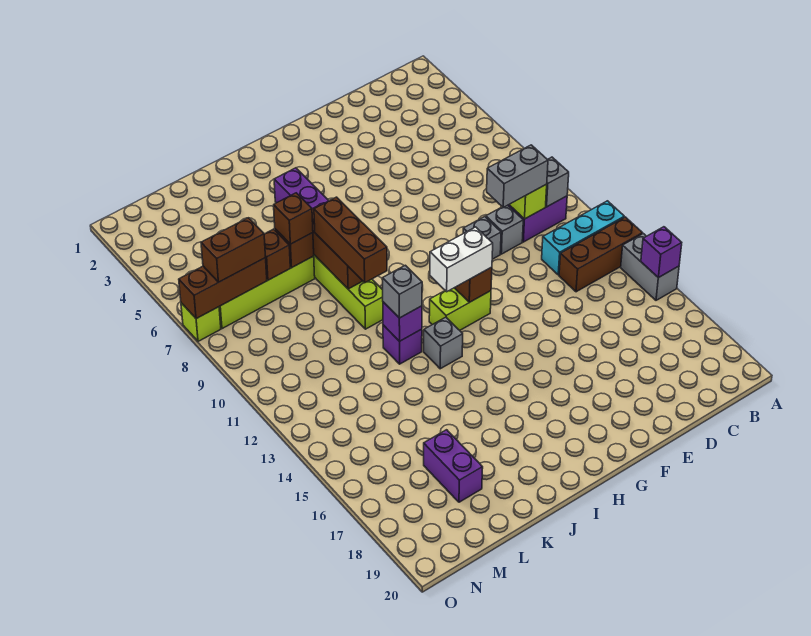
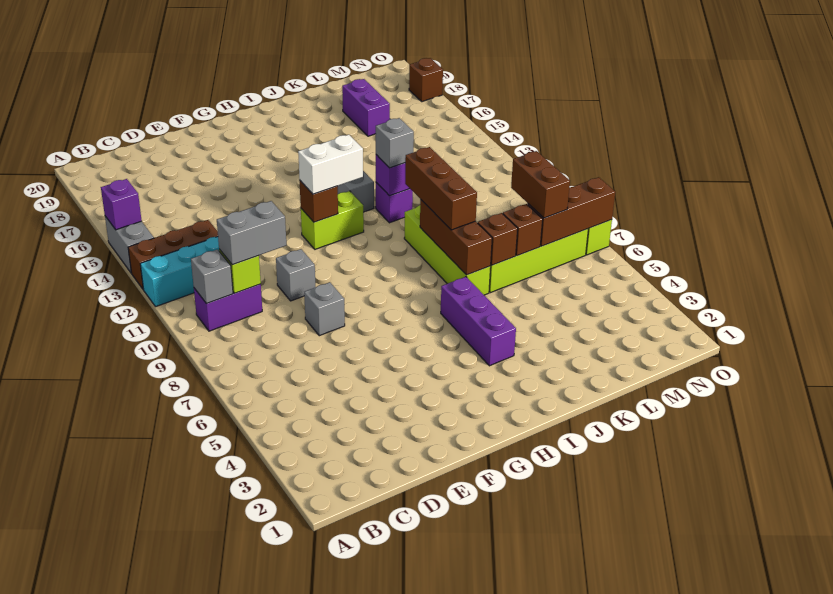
grey brick D10 level 1 -> grey brick E8 level 1
brown brick K7 level 3 -> brown brick O18 level 1
brown brick M7:N7 level 3 -> brown brick M7:M8 level 3

